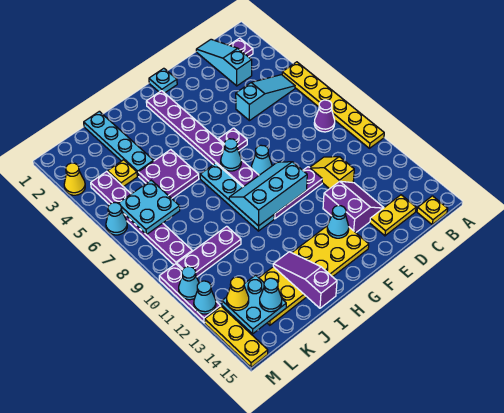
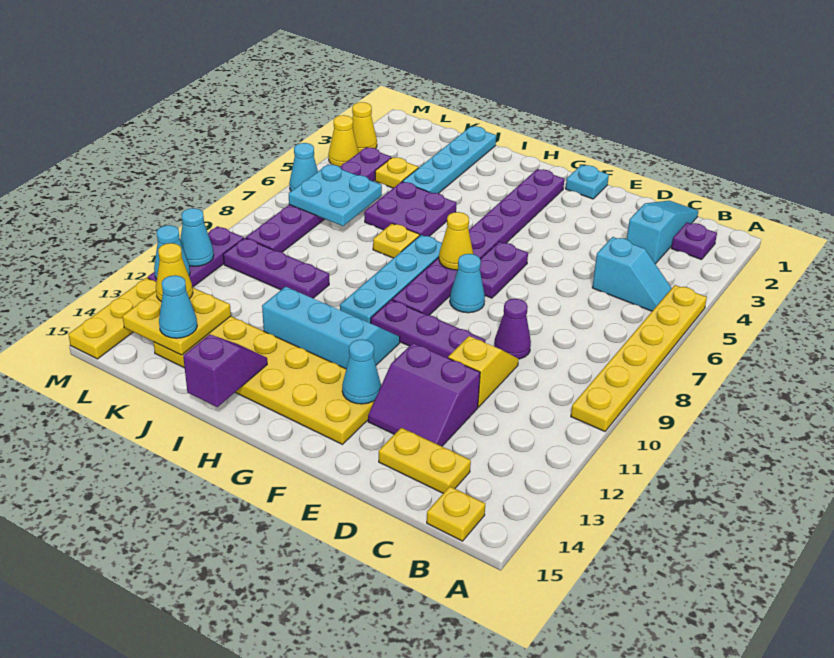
cyan slope B5:D5 level 1 top D -> cyan slope B5:C5 level 1 top C
purple cone B8 level 1 -> purple cone D9 level 1
purple slope D12:E13 level 1 top E -> purple slope D12:E13 level 1 top 12
purple plate F6 level 1 -> purple plate F6:F7 level 1
cyan slope F9:H10 level 2 top 10 -> cyan slope G11:I12 level 1 top 12
cyan cone G7 level 2 -> yellow cone G7 level 2
none -> yellow plate I7 level 1
purple slope I13:I15 level 2 top 15 -> purple slope I14:I15 level 2 top 15
cyan plate K13:L14 level 2 -> yellow plate K13:L14 level 2
none -> yellow cone M4 level 1

